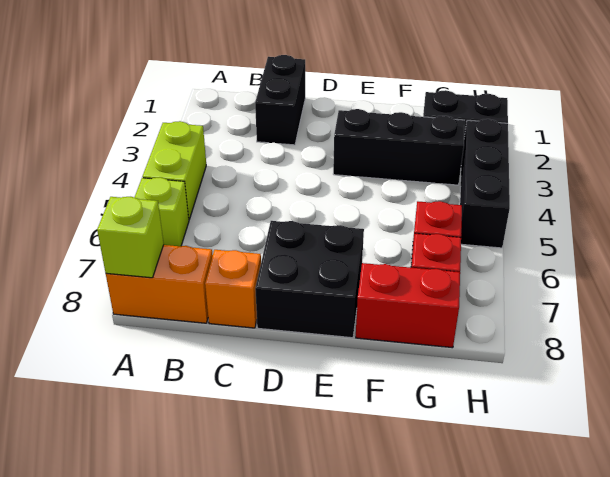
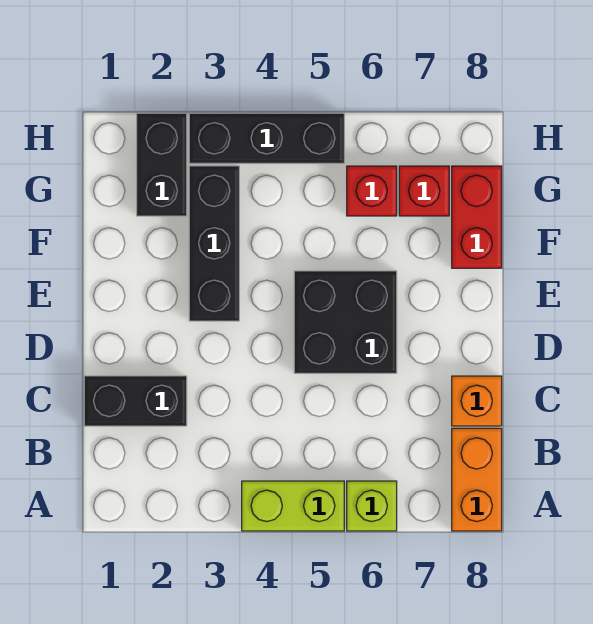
lime brick A8 level 2 -> none
black brick D7:E8 level 1 -> black brick D5:E6 level 1

